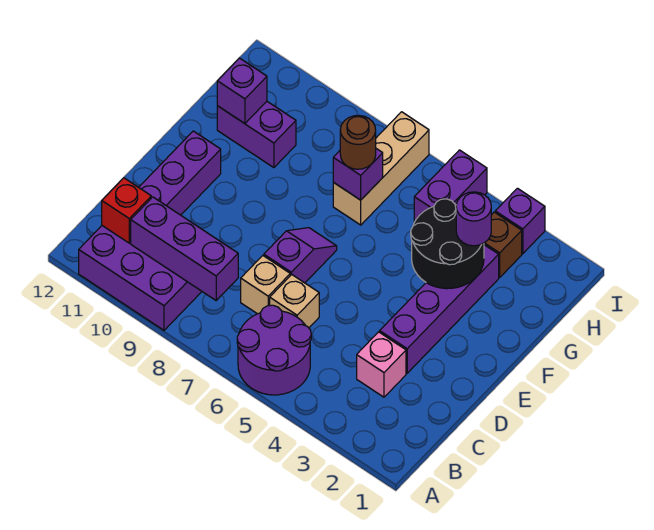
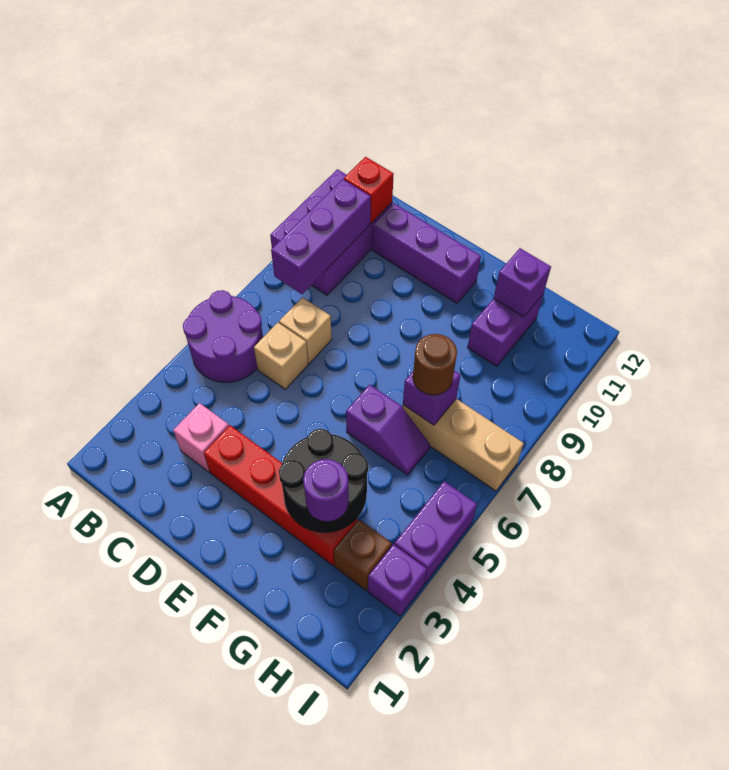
purple brick D3:G3 level 1 -> red brick D3:G3 level 1
purple slope D7:E7 level 1 top D -> purple slope F6:G6 level 1 top F
purple brick H5:I5 level 1 -> purple brick I4:I5 level 1

